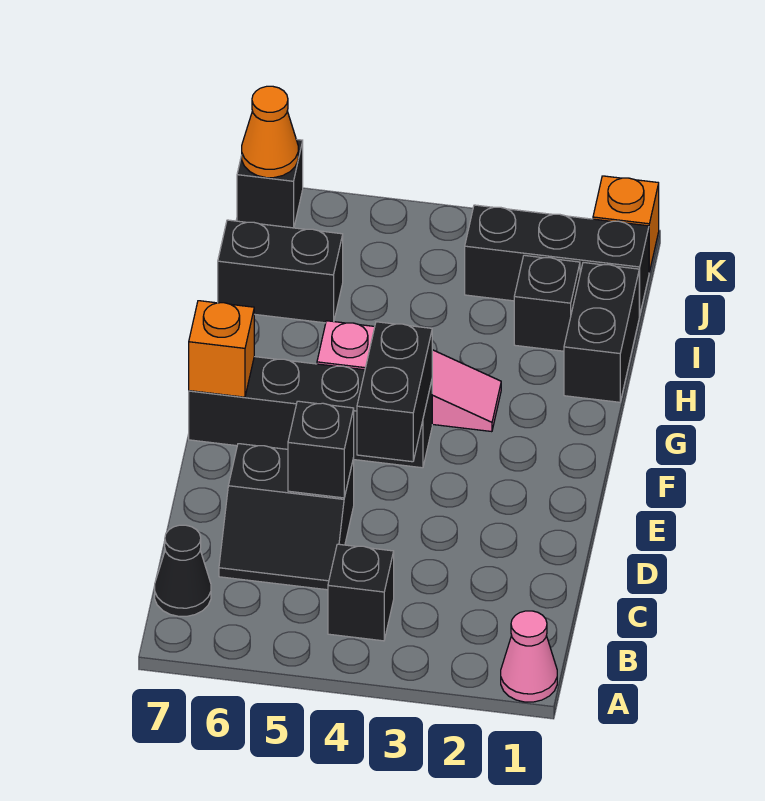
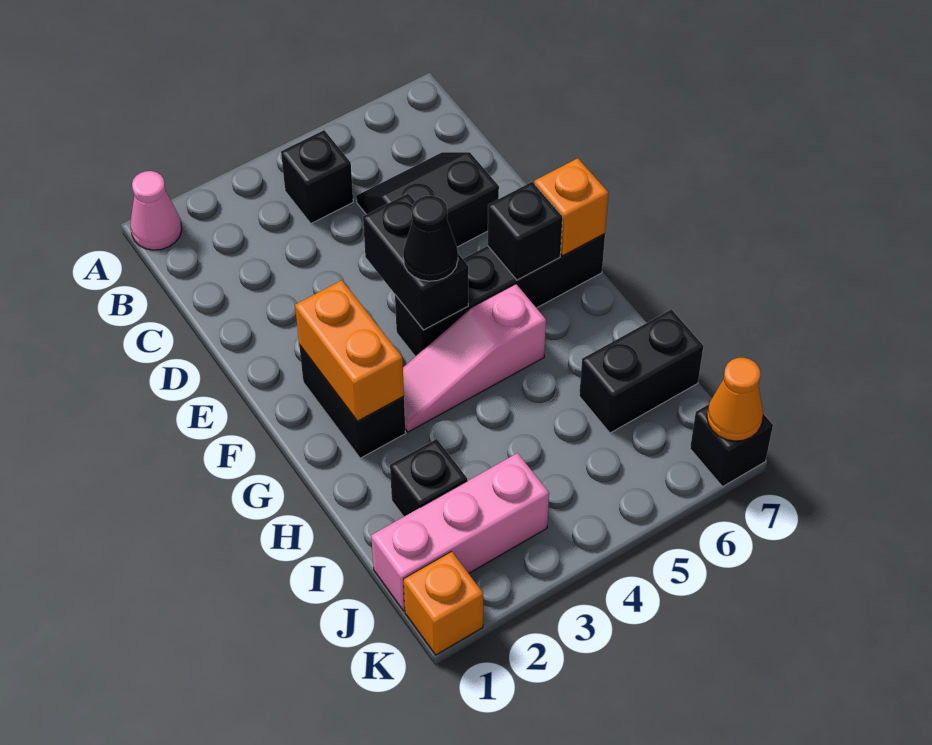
black cone B7 level 1 -> black cone F4 level 3
black brick D5 level 2 -> black brick F6 level 2
none -> orange brick F2:G2 level 2
black brick H1:I1 level 1 -> black brick F2:G2 level 1
black brick J1:J3 level 1 -> pink brick J1:J3 level 1

